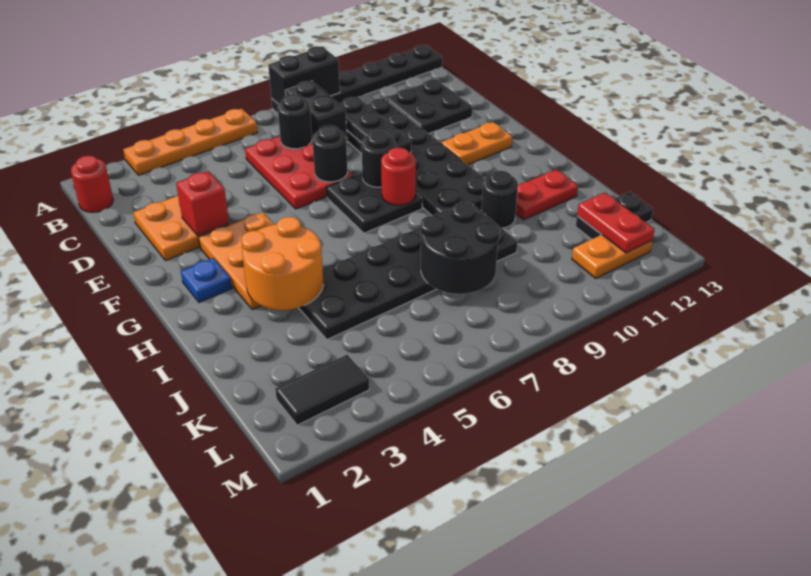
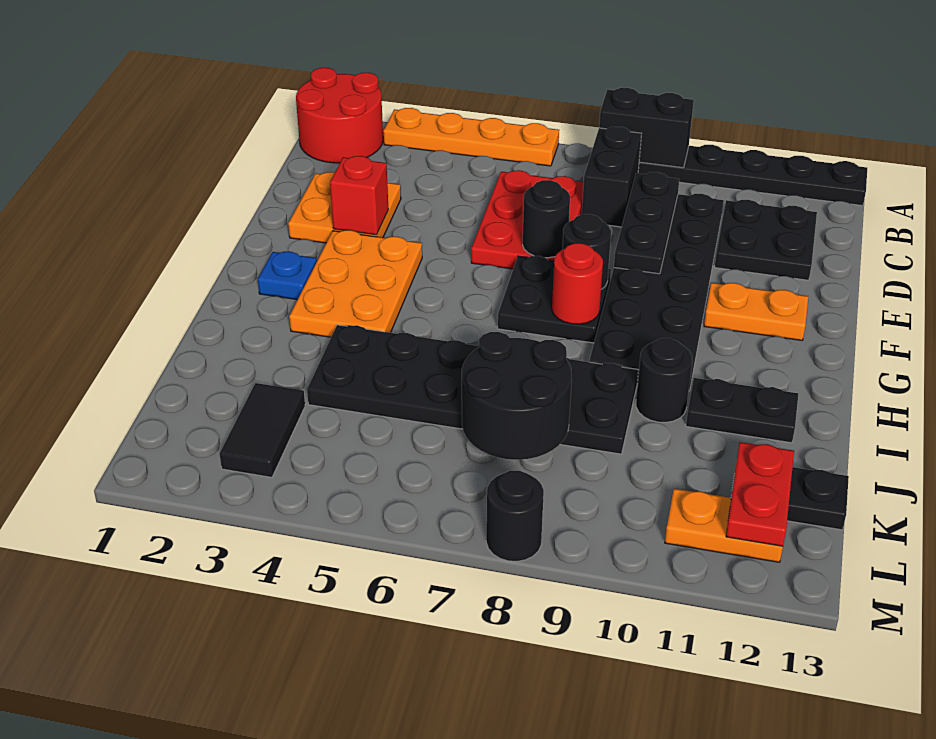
red round brick B1 level 1 -> red round brick A1:B2 level 1
black round brick C7 level 2 -> black round brick M8 level 1
orange round brick H3:I4 level 2 -> none
red plate I11:I12 level 1 -> black plate I11:I12 level 1
black tile L2:L3 level 1 -> black tile K3:L3 level 1

